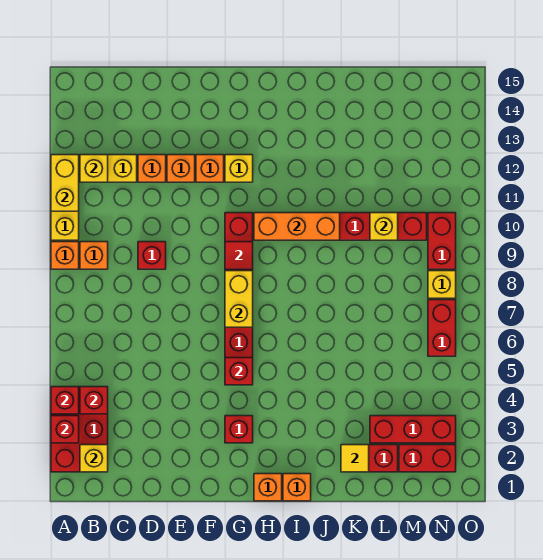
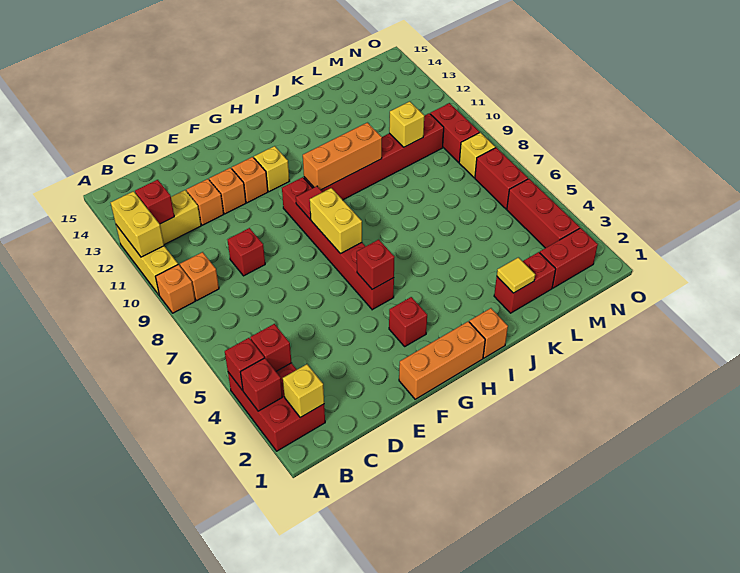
yellow brick B12 level 2 -> red brick B12 level 2
orange brick H1 level 1 -> orange brick F1:H1 level 1
red brick L3:N3 level 1 -> red brick N3:N5 level 1

